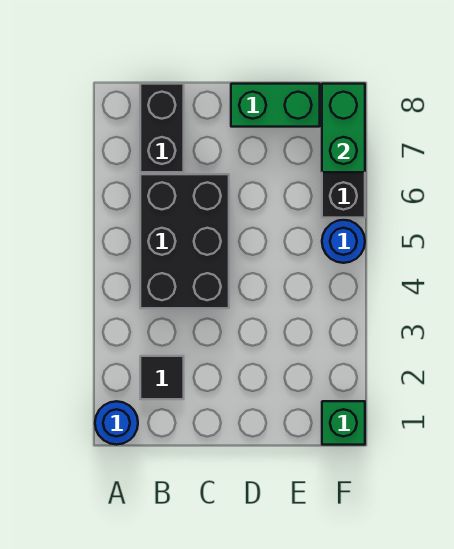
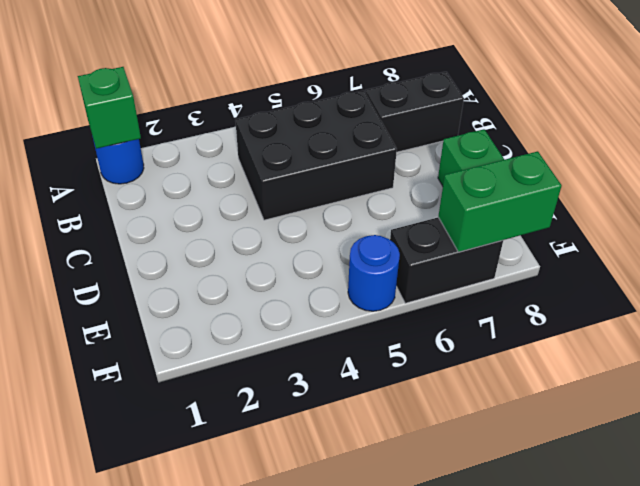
black tile B2 level 1 -> none
green brick F1 level 1 -> green brick A1 level 2

